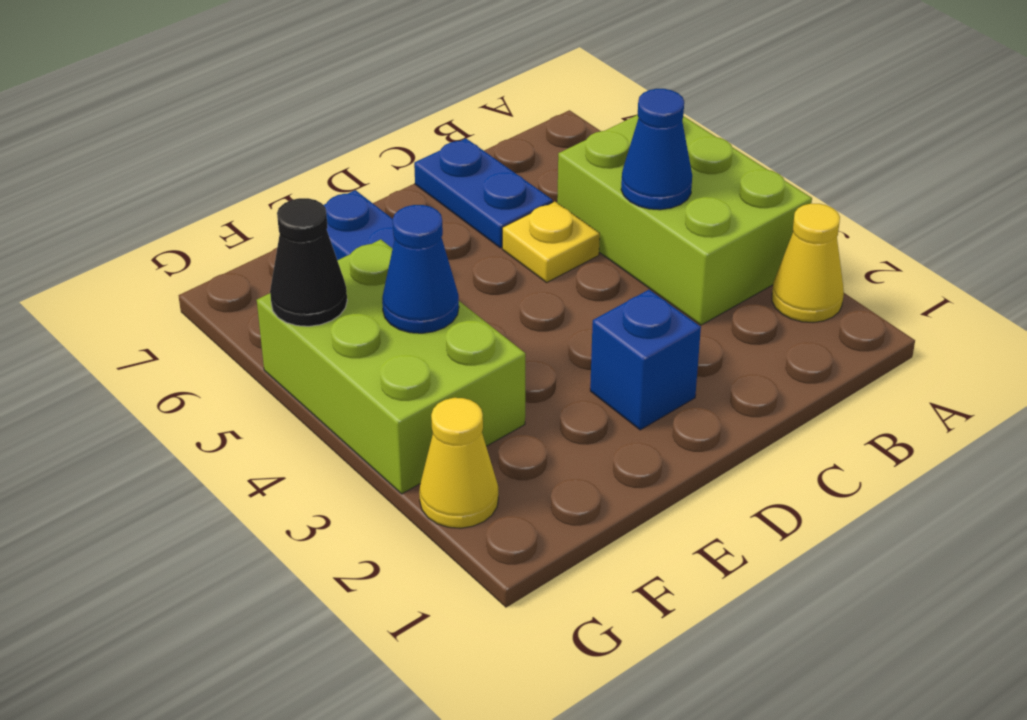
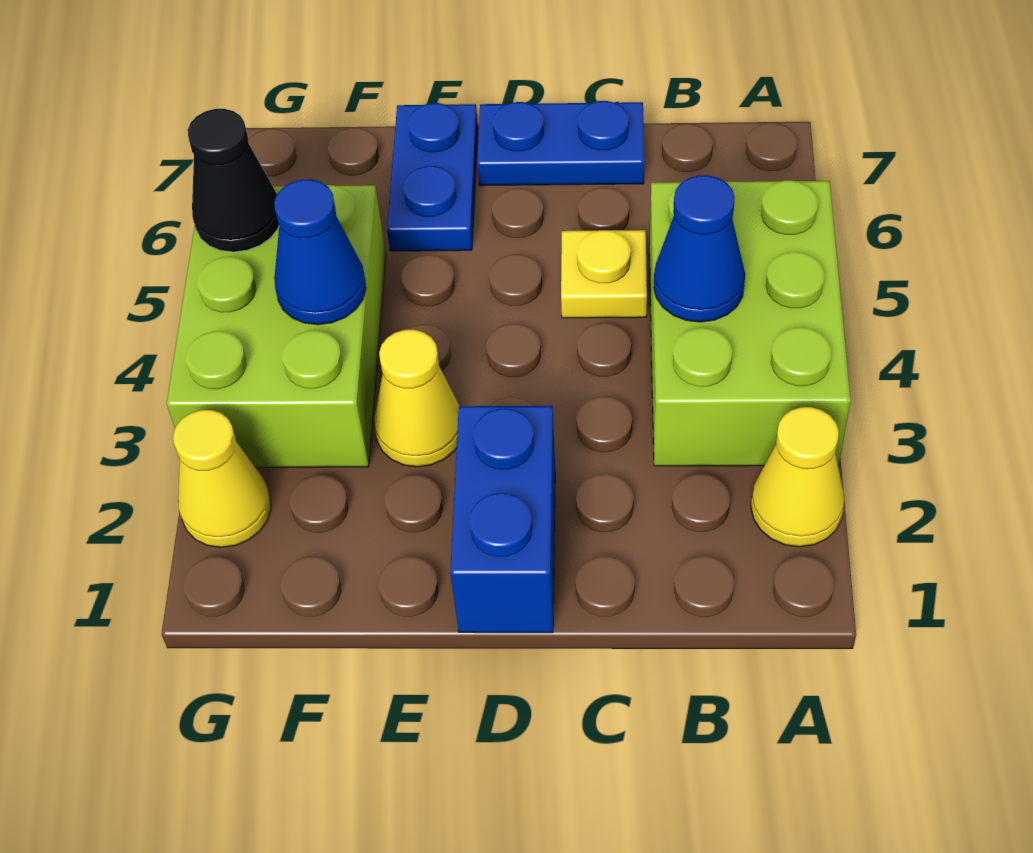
blue plate C6:C7 level 1 -> blue plate C7:D7 level 1
blue brick D2 level 1 -> blue brick D1:D2 level 1
none -> yellow cone E3 level 1

